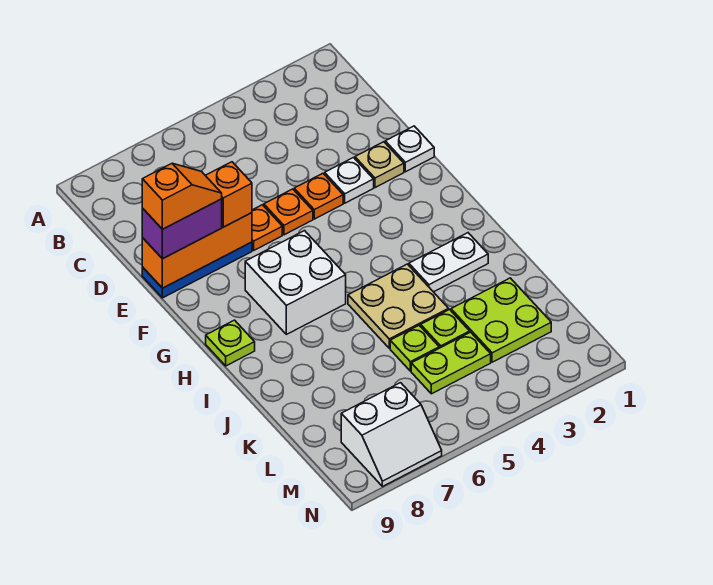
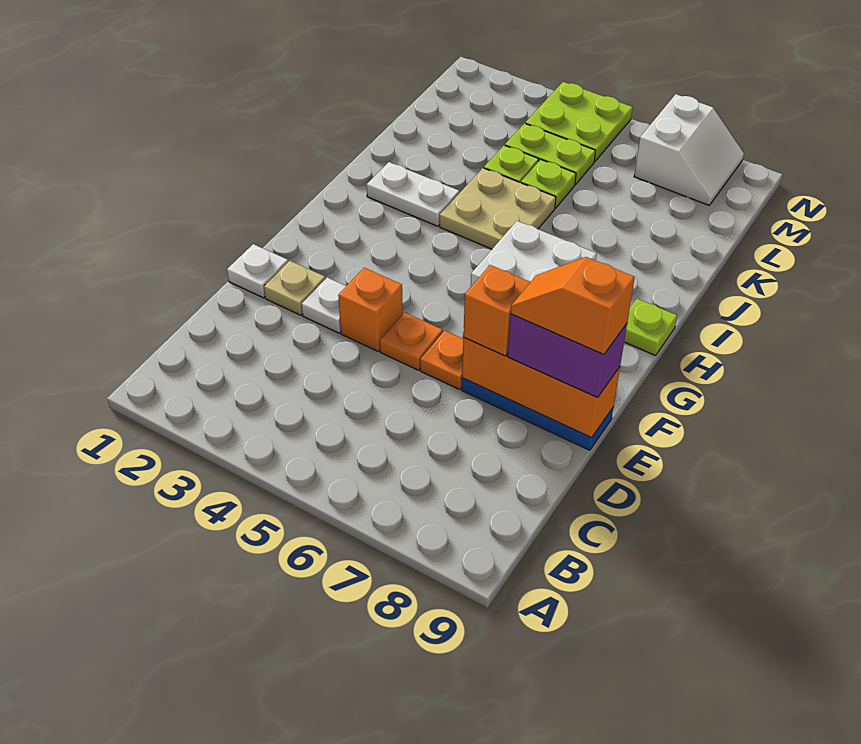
orange plate E4 level 1 -> orange brick E4 level 1
lime plate K2:L3 level 1 -> lime plate M4:N5 level 1
white slope M7:N8 level 1 top M -> white slope M7:N8 level 1 top 7

